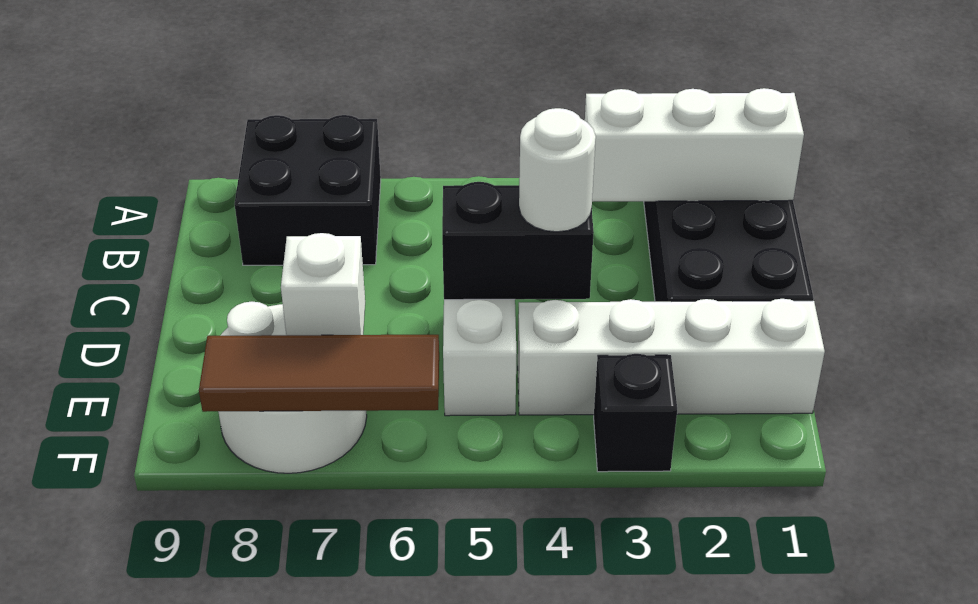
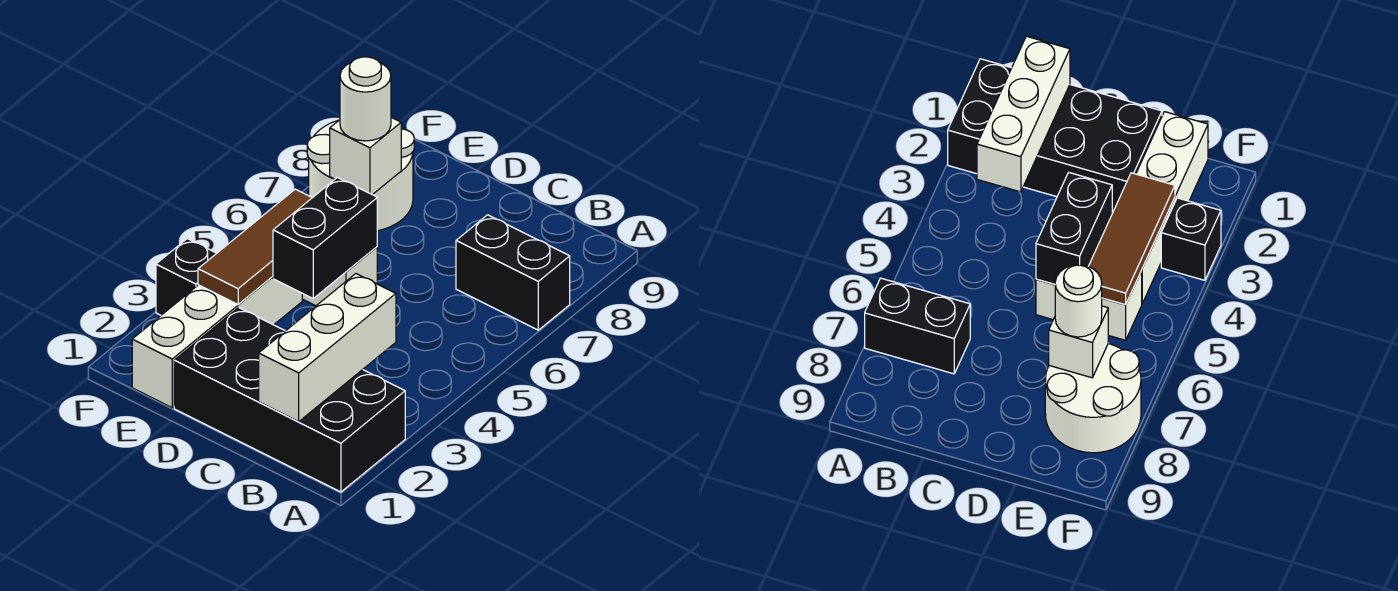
black brick A7:B8 level 1 -> black brick A7:B7 level 1
white round brick D4 level 3 -> white round brick E7 level 3
brown tile F6:F8 level 2 -> brown tile E3:E5 level 2

